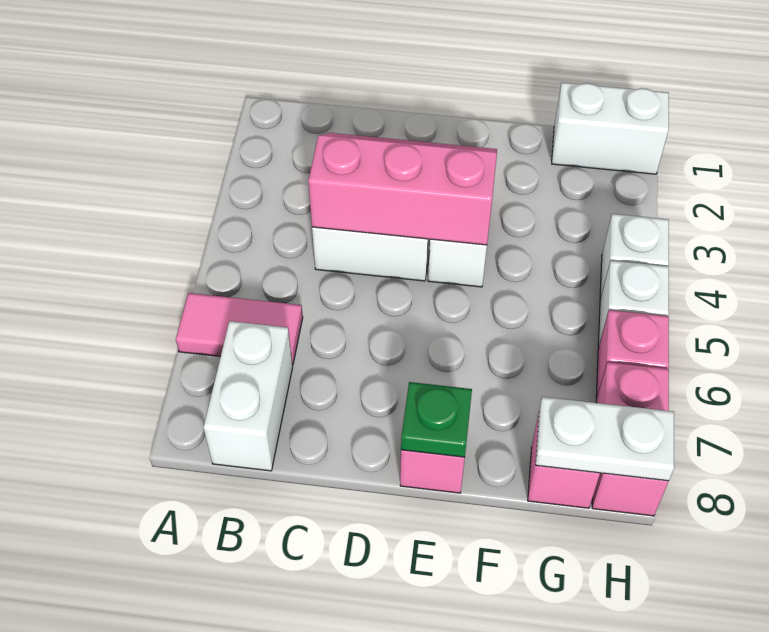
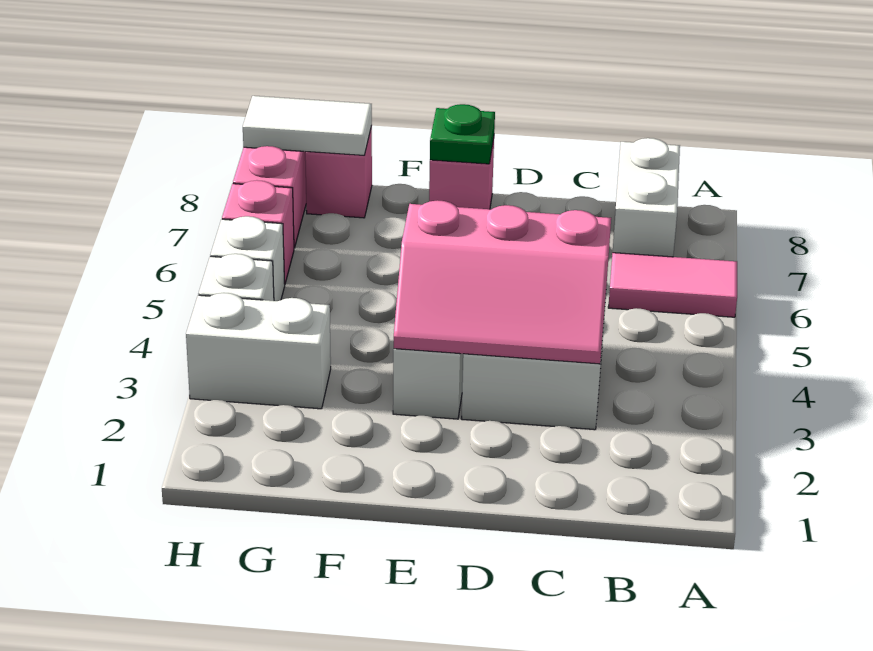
white brick G1:H1 level 1 -> white brick G3:H3 level 1
white plate G8:H8 level 2 -> white tile G8:H8 level 2

